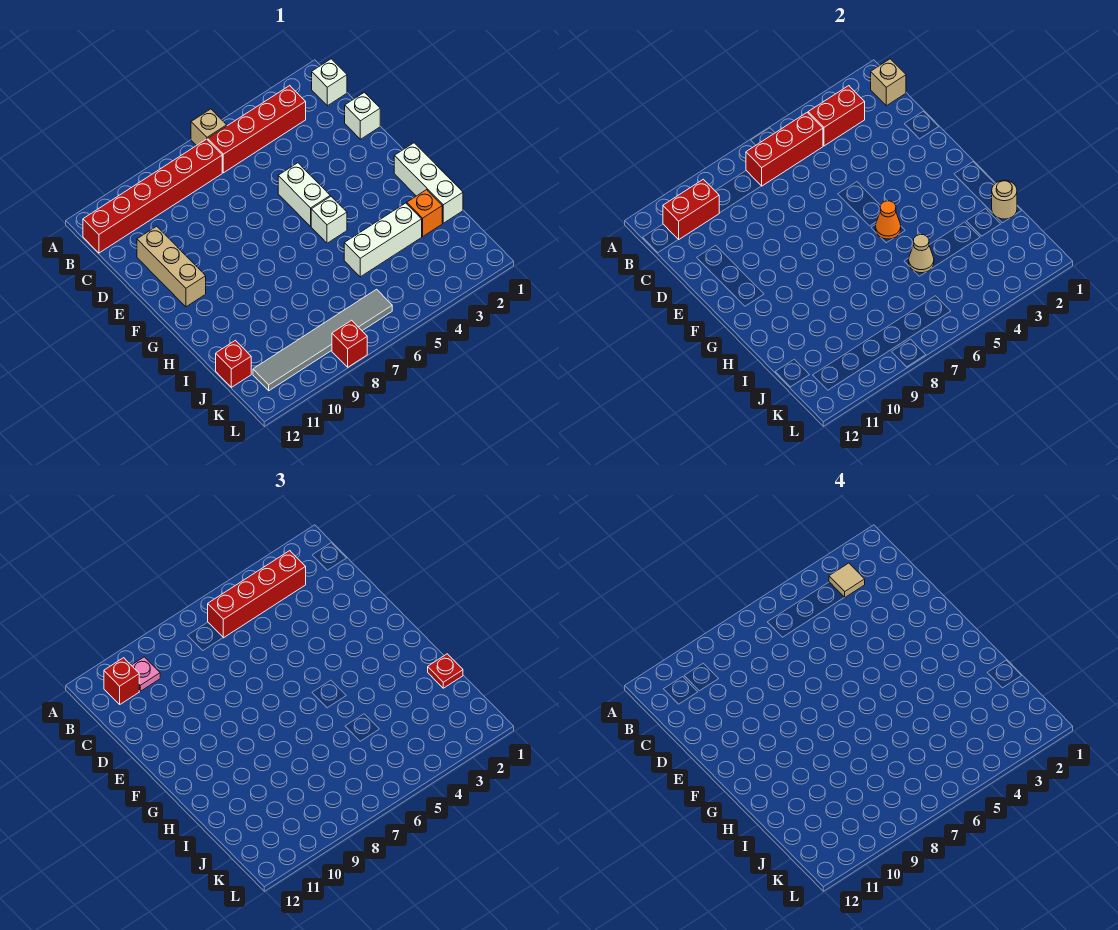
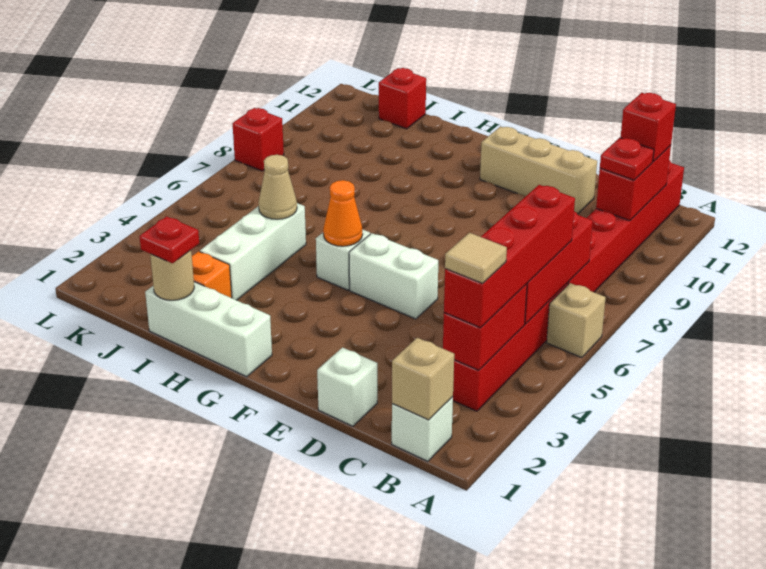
pink plate B10 level 3 -> red plate B10 level 3
grey tile K6:K11 level 1 -> none

